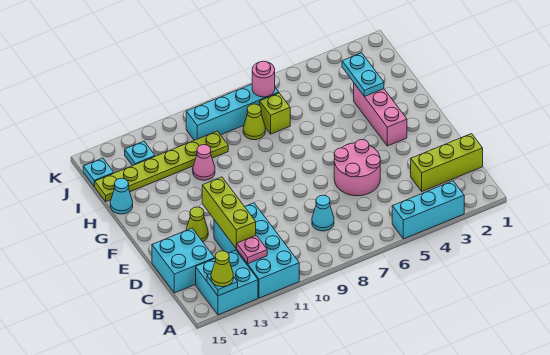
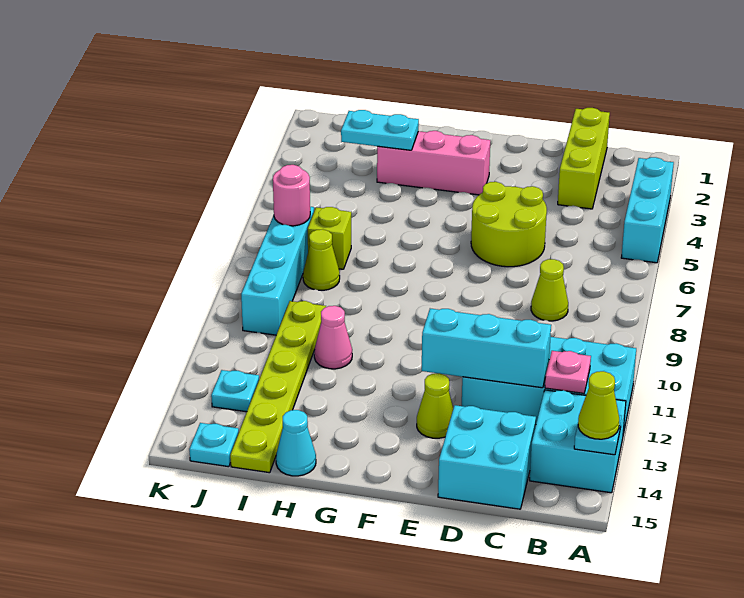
cyan cone C8 level 1 -> lime cone C8 level 1
lime brick C12:E12 level 2 -> cyan brick C12:E12 level 2
pink round brick D5:E6 level 1 -> lime round brick D5:E6 level 1

